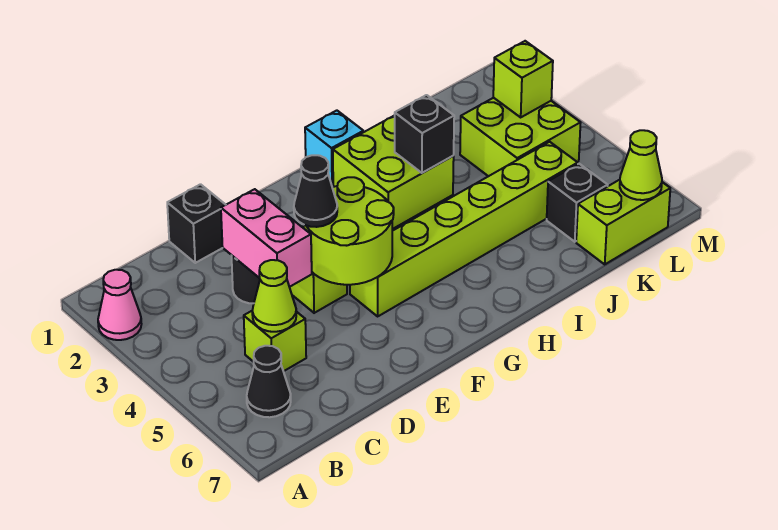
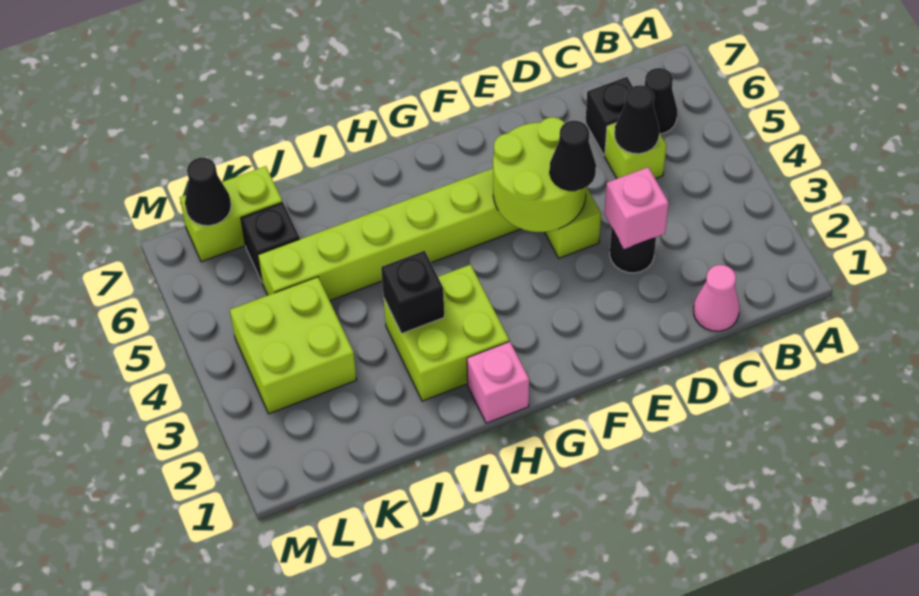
pink cone A2 level 1 -> pink cone C1 level 1
lime cone C5 level 2 -> black cone C5 level 2
black brick D1 level 1 -> black brick C6 level 1
pink brick D3:D4 level 2 -> pink brick D3 level 2
cyan brick H1 level 1 -> pink brick H1 level 1
lime brick L3 level 2 -> none
lime cone L7 level 2 -> black cone L7 level 2

